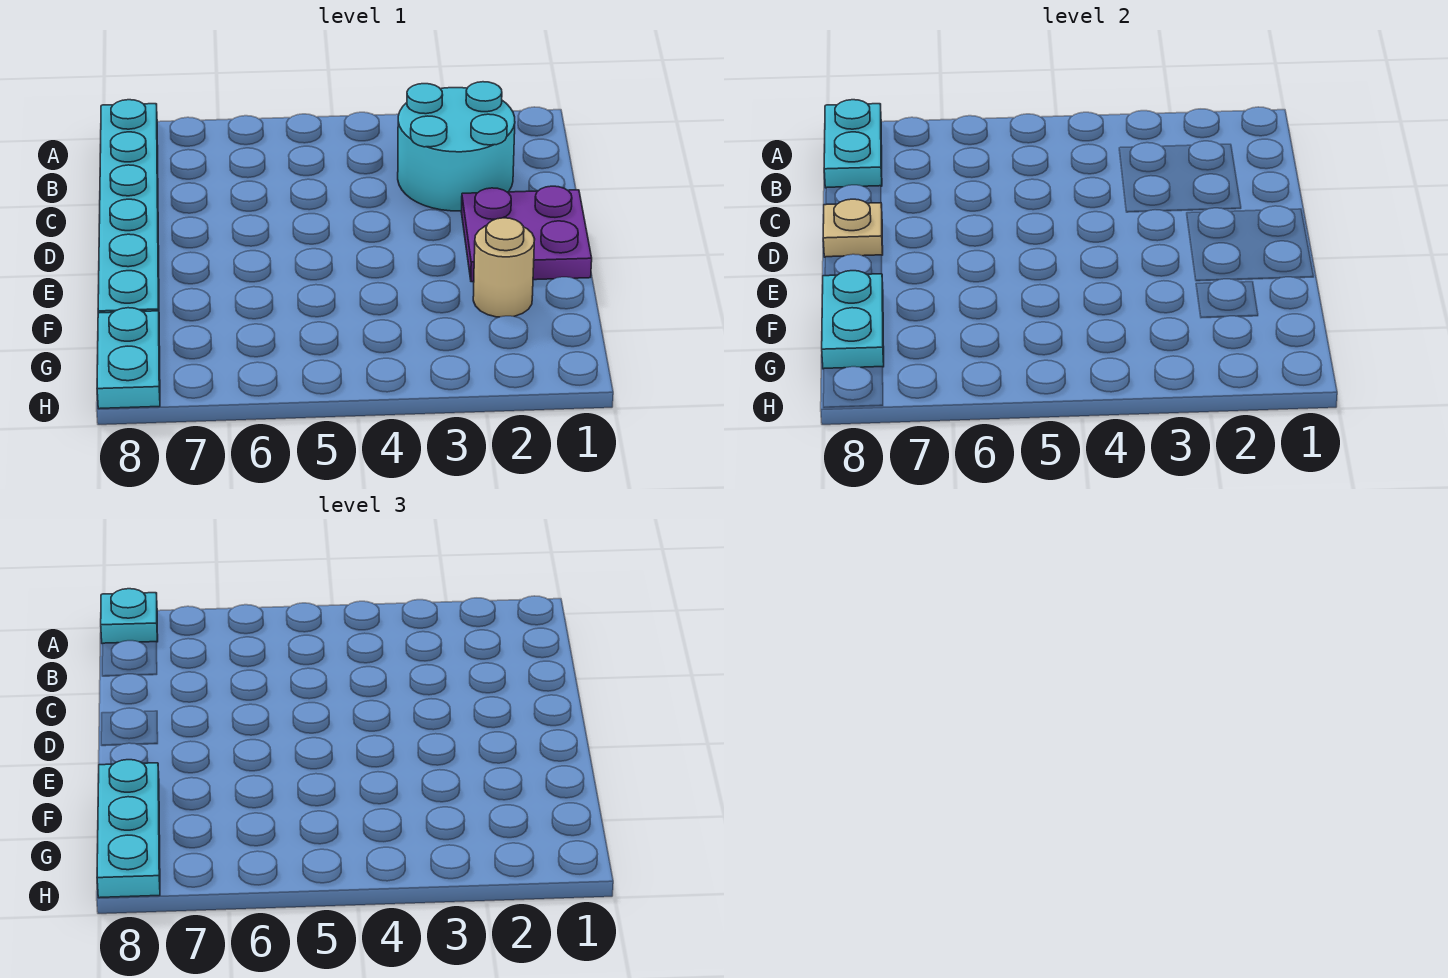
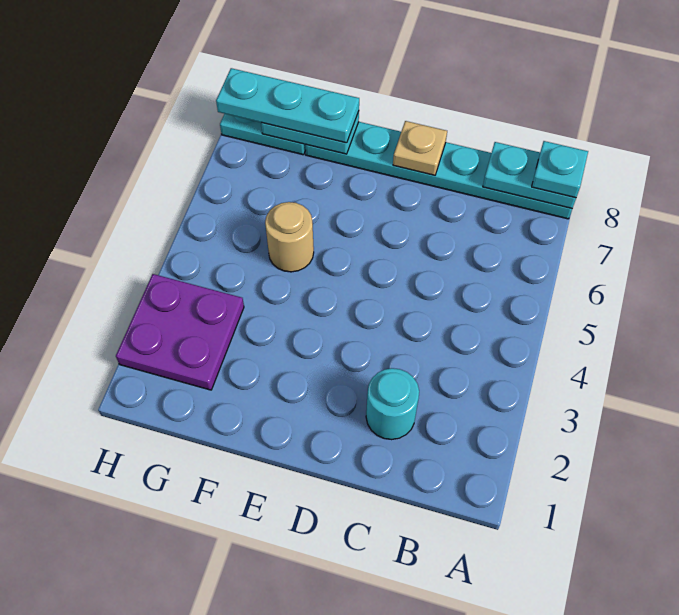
cyan round brick B2:C3 level 1 -> cyan round brick C2 level 1
purple plate D1:E2 level 1 -> purple plate G2:H3 level 1
tan round brick F2 level 1 -> tan round brick F5 level 1

